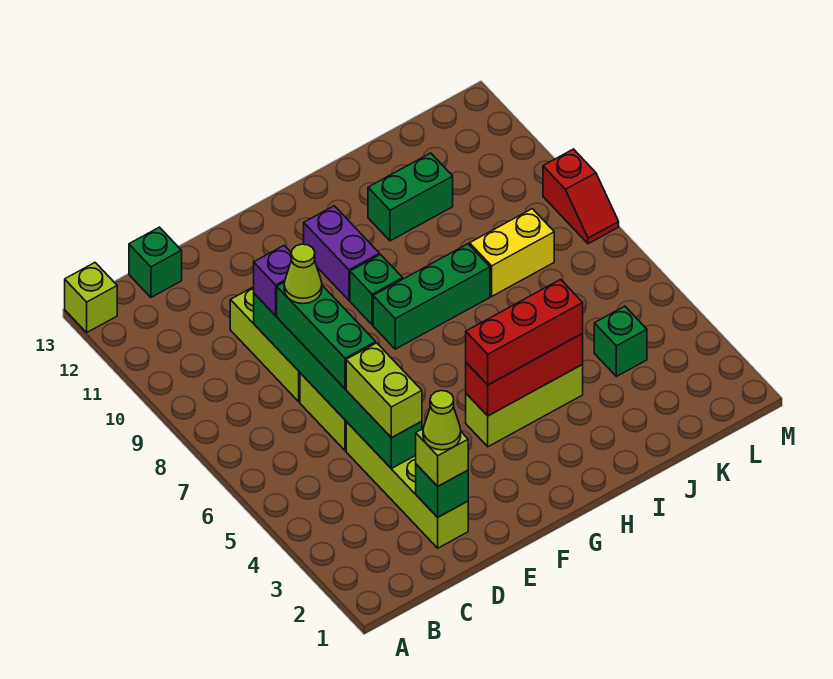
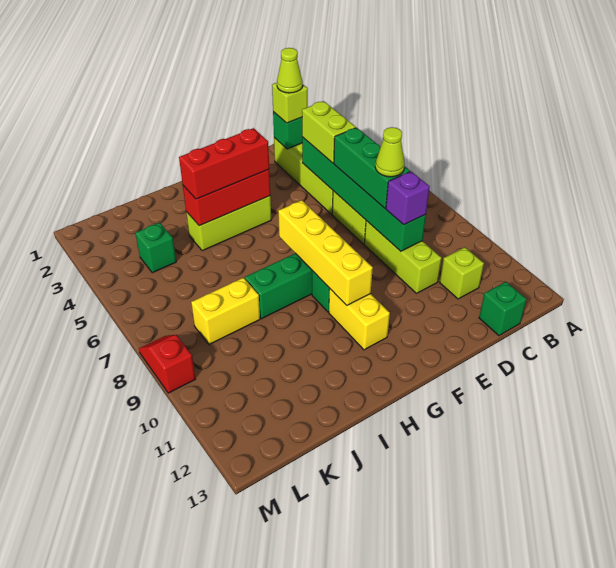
lime brick A13 level 1 -> lime brick C11 level 1
none -> yellow brick G7:G10 level 2
purple brick G10:G11 level 1 -> yellow brick G10:G11 level 1
green brick I11:J11 level 1 -> none

